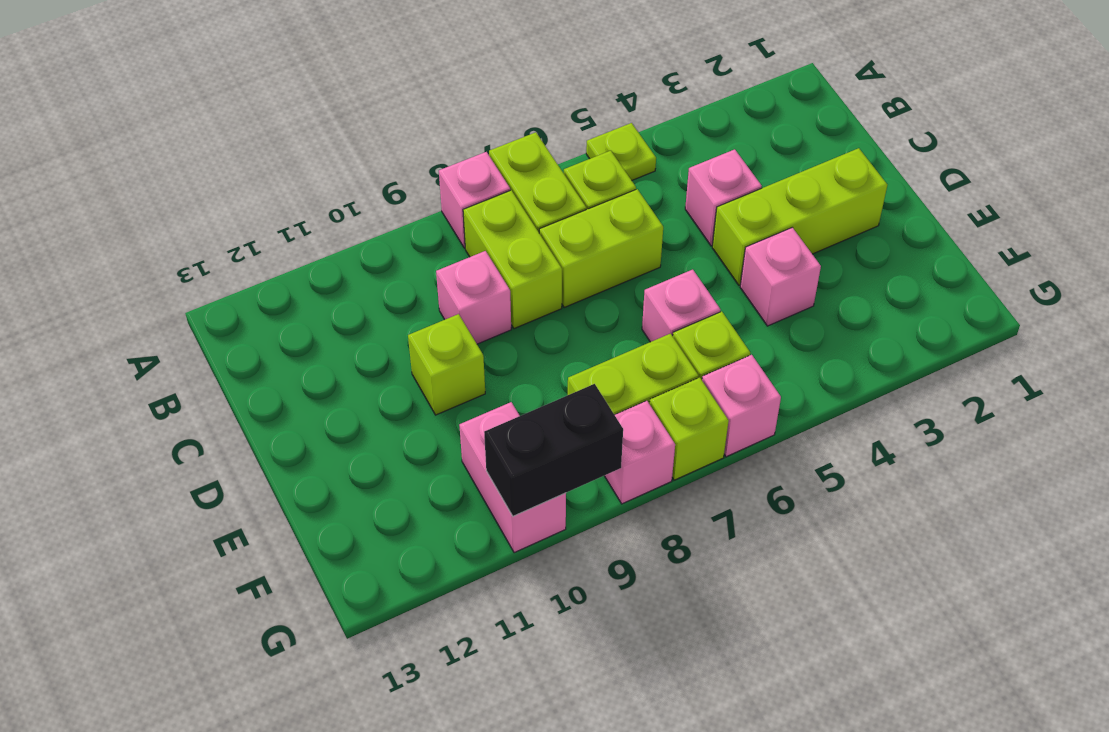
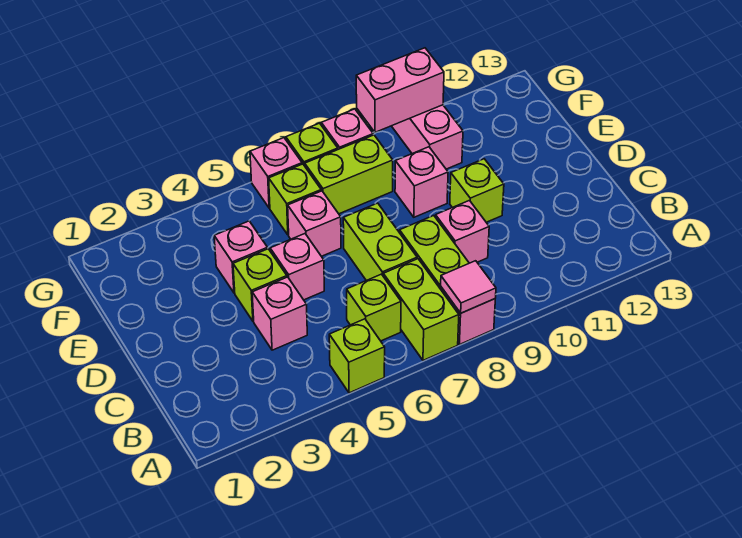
lime plate A5 level 1 -> lime brick A5 level 1
none -> pink tile A8 level 2
lime brick C6:C7 level 1 -> lime brick C7:D7 level 1
lime brick D2:D4 level 1 -> lime brick D4 level 1
none -> pink brick D5 level 1
none -> pink brick E9 level 1
black brick G9:G10 level 2 -> pink brick G9:G10 level 2

